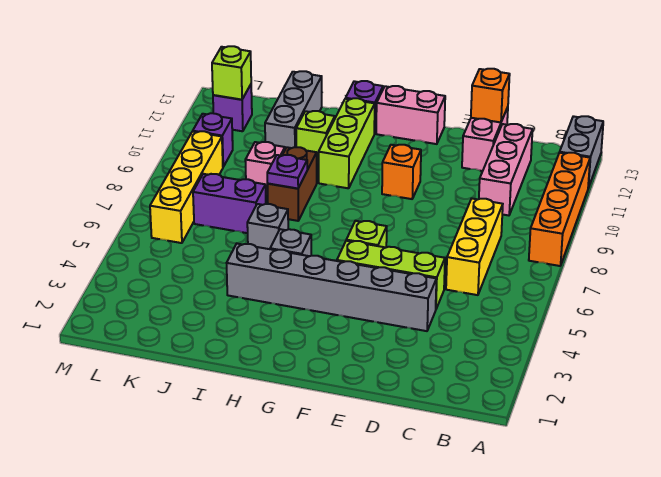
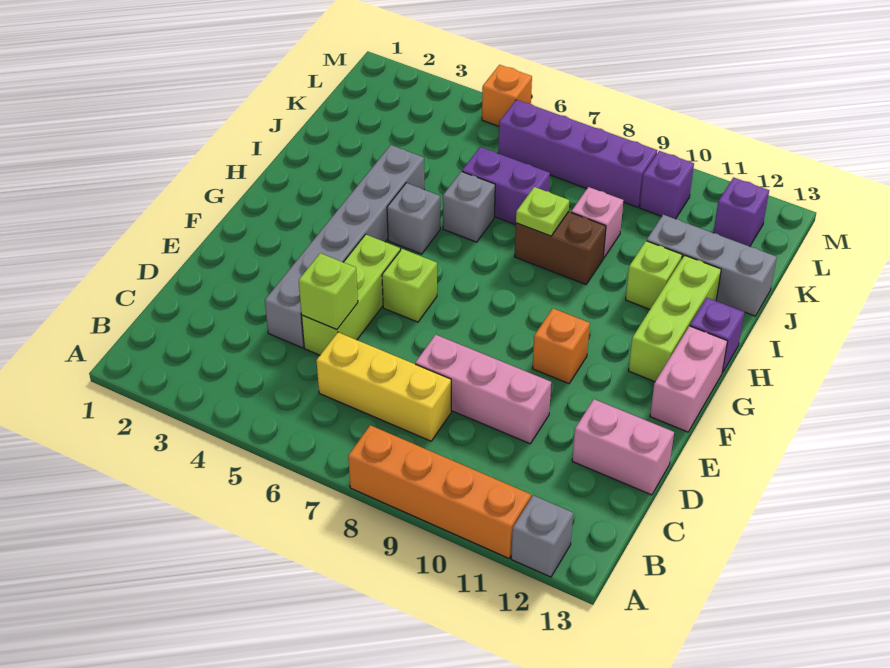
grey brick A12:A13 level 1 -> grey brick A12 level 1
pink brick C10:C12 level 1 -> pink brick D8:D10 level 1
orange brick D13 level 2 -> orange brick M5 level 1
lime brick H10:H12 level 1 -> lime brick G12:I12 level 1
purple plate I8 level 2 -> lime plate I8 level 2
purple brick J7:K7 level 1 -> purple brick J6:J7 level 1
yellow brick L6:L9 level 1 -> purple brick L6:L9 level 1
lime brick L12 level 2 -> lime brick D5 level 2

